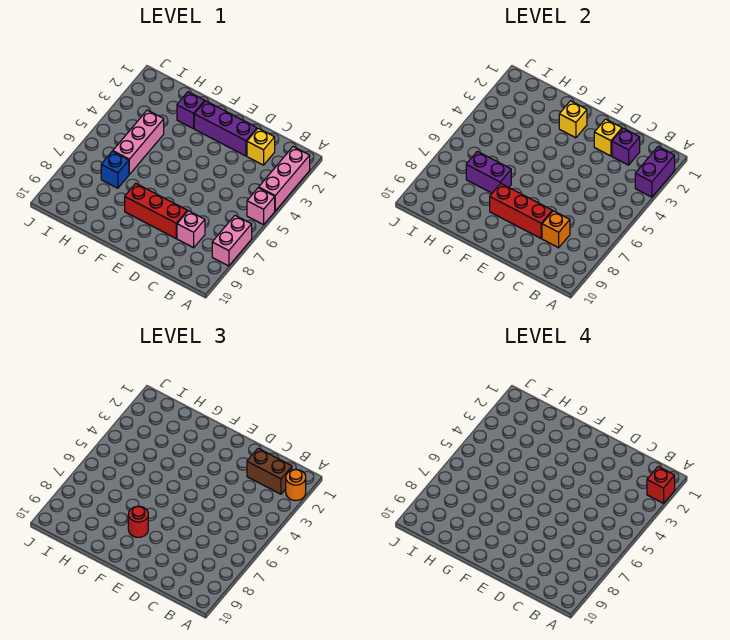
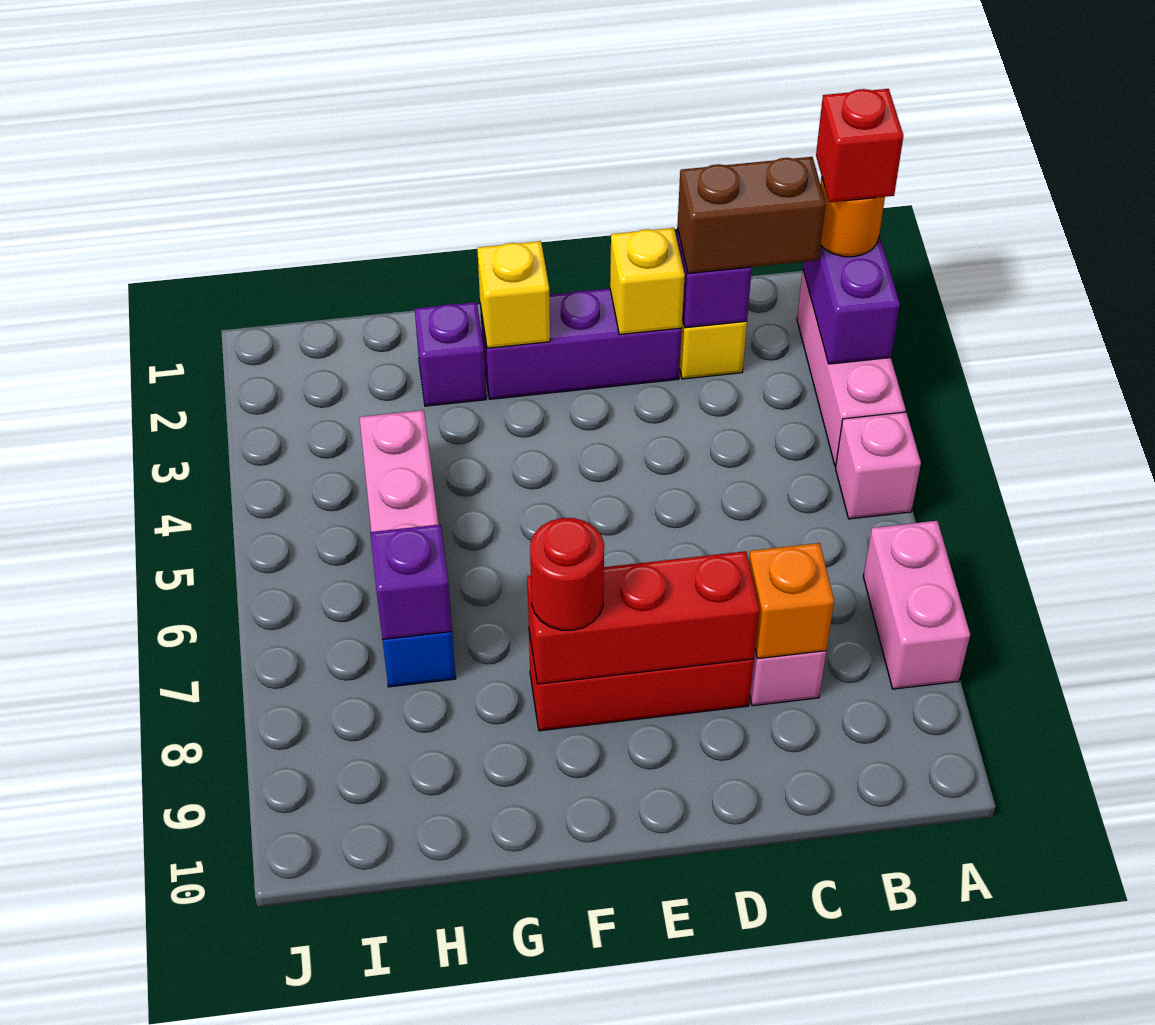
purple brick G7:H7 level 2 -> purple brick H7 level 2

